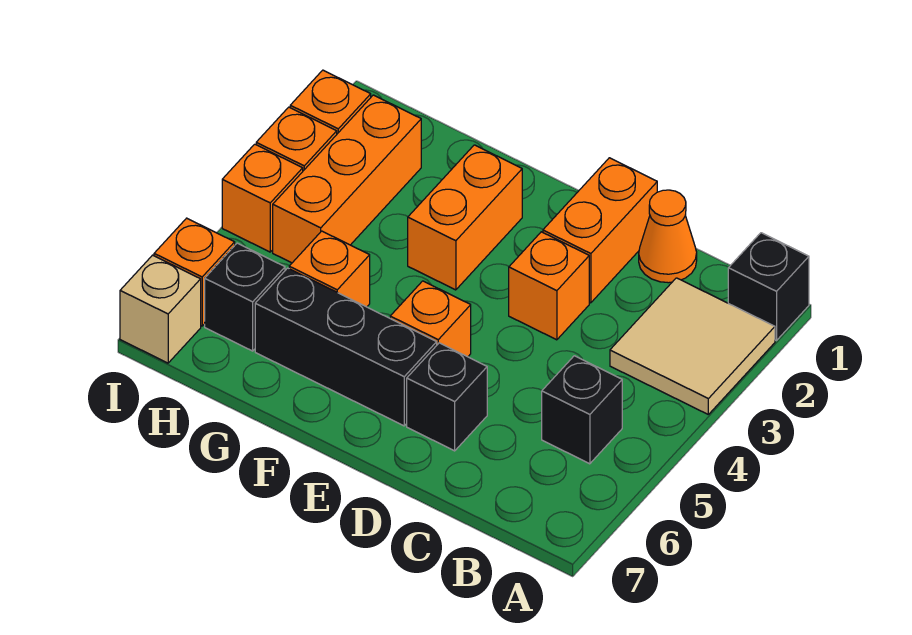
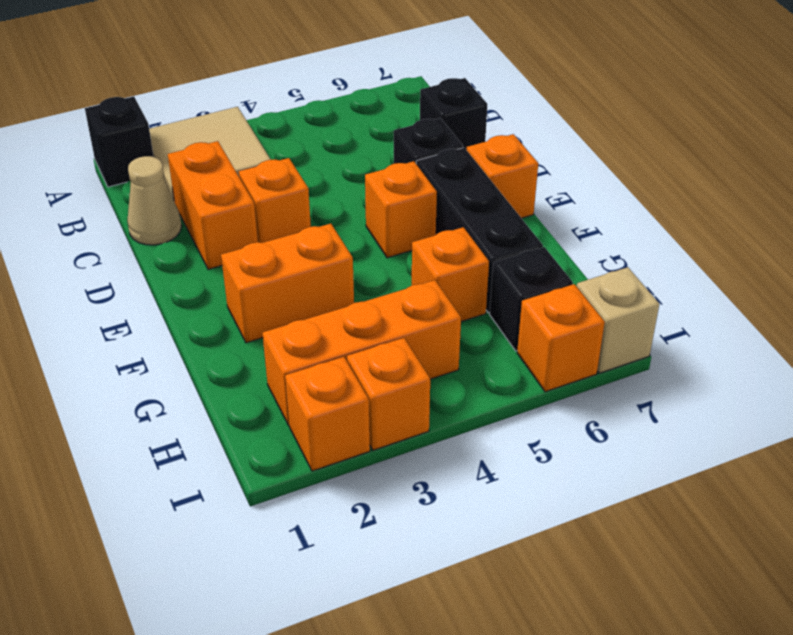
black brick B5 level 1 -> black brick C7 level 1
orange cone C1 level 1 -> tan cone C1 level 1
orange brick D1:D2 level 1 -> orange brick C2:D2 level 1
orange brick I4 level 1 -> orange brick E7 level 1

